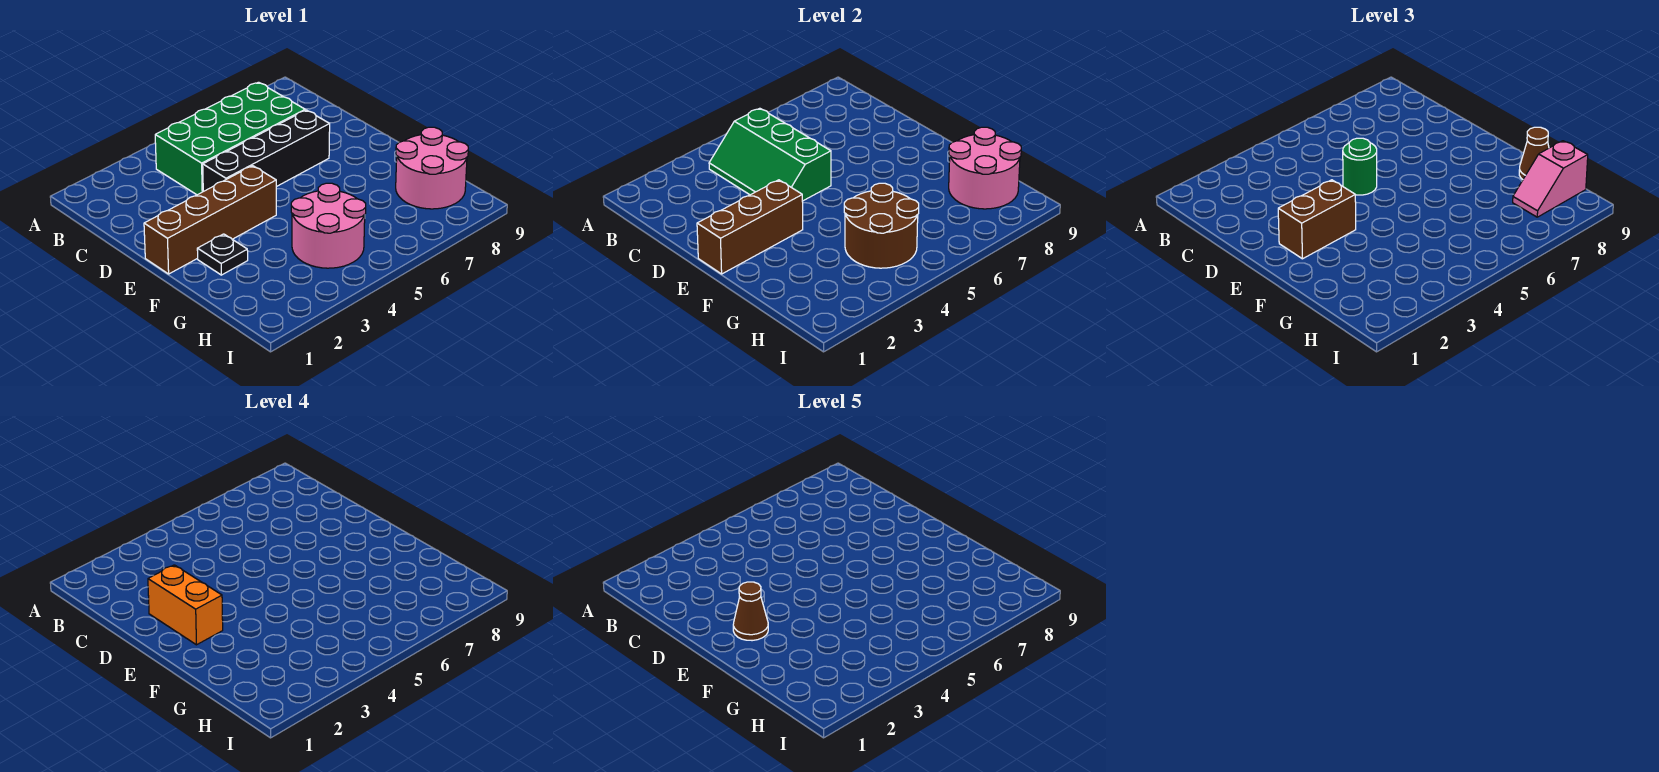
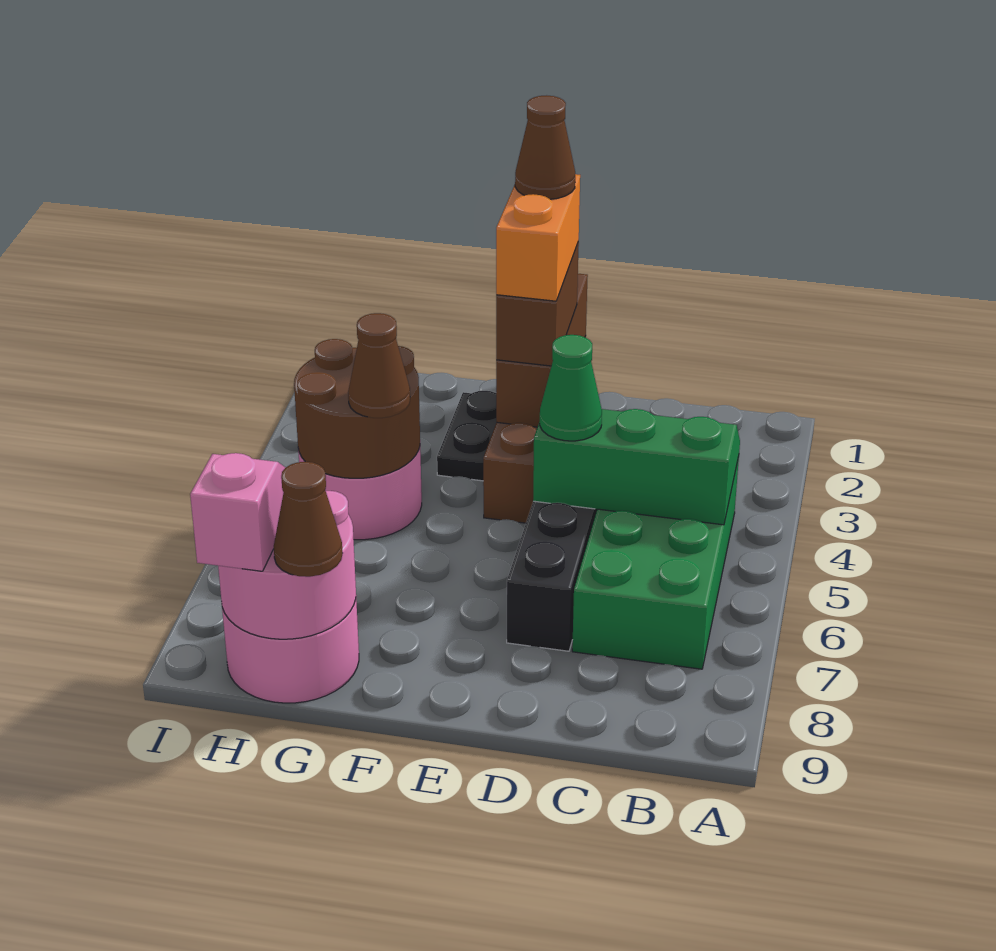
orange brick D2:E2 level 4 -> orange brick E2:E3 level 4
green round brick D5 level 3 -> green cone D5 level 3
black plate F2 level 1 -> black plate F2:F3 level 1
none -> brown cone G5 level 3

